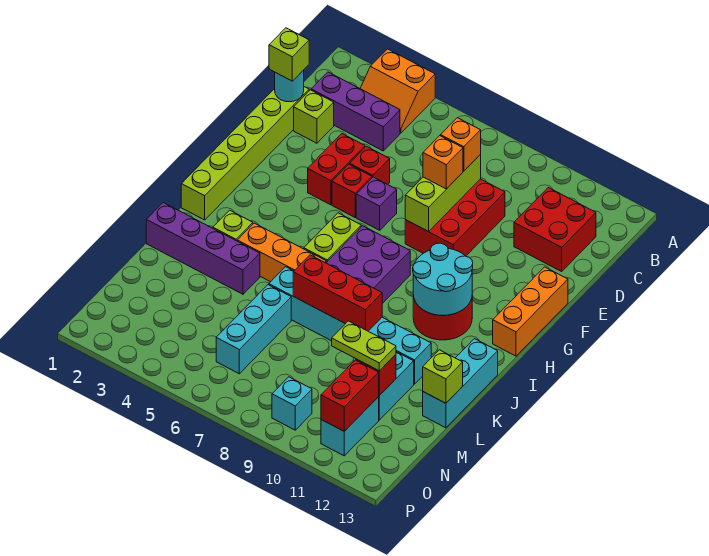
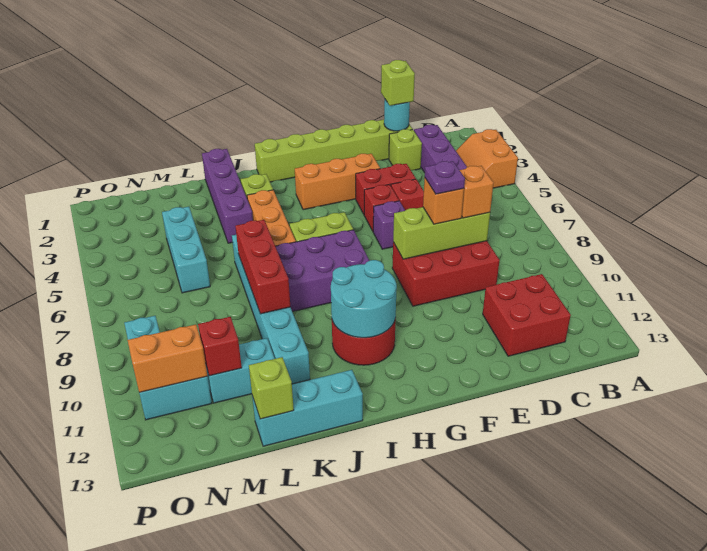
none -> purple plate E8 level 4
orange brick F13:H13 level 1 -> orange brick F3:H3 level 1
cyan brick L6:N6 level 1 -> cyan brick M4:M6 level 1
lime plate M10:M11 level 3 -> none
red brick N11:O11 level 2 -> orange brick N11:O11 level 2

